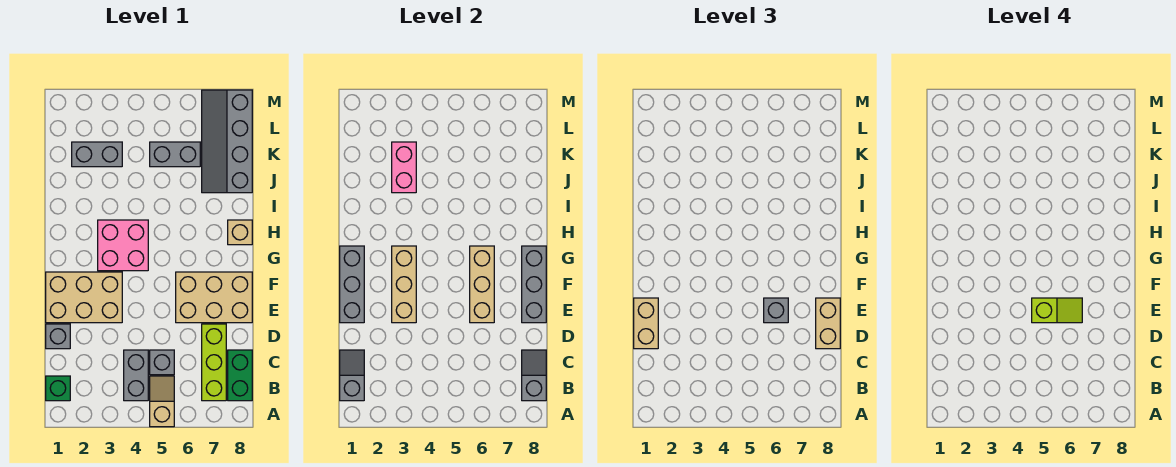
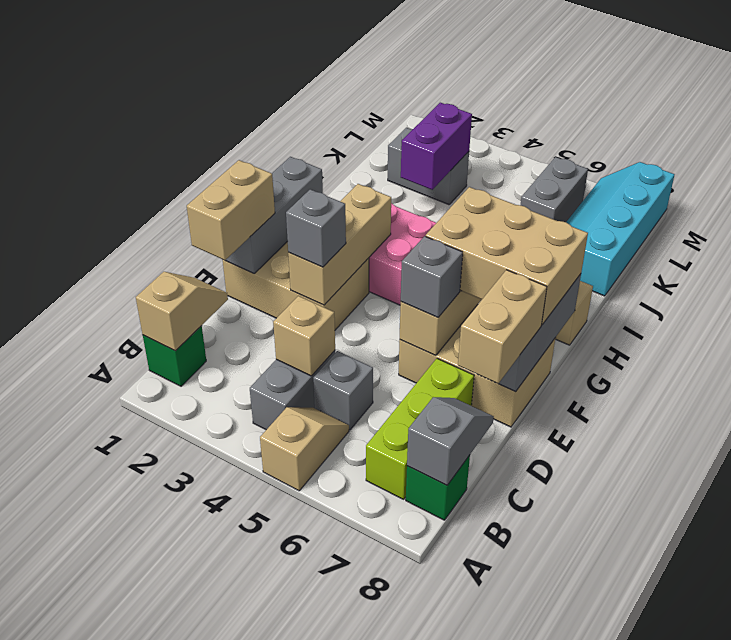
grey slope B1:C1 level 2 top B -> tan slope B1:C1 level 2 top B
green brick B8:C8 level 1 -> green brick B8 level 1
none -> tan brick C4 level 2
grey brick D1 level 1 -> grey brick E3 level 3
lime slope E5:E6 level 4 top 5 -> none
none -> tan brick F6:G8 level 3
pink brick J3:K3 level 2 -> purple brick J3:K3 level 2
grey slope J7:M8 level 1 top 8 -> cyan slope J7:M8 level 1 top 8
grey brick K5:K6 level 1 -> grey brick K6:L6 level 1

